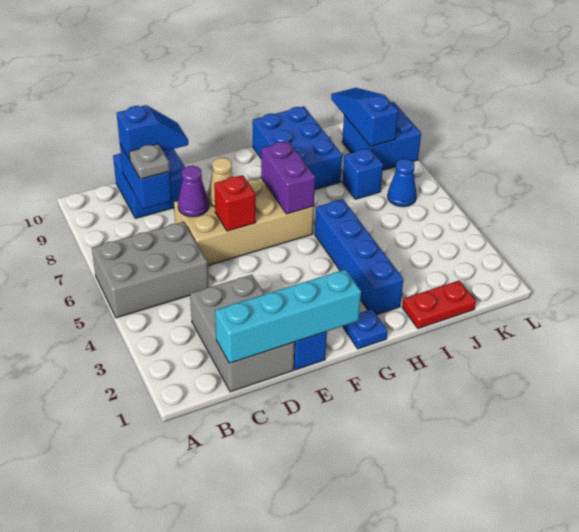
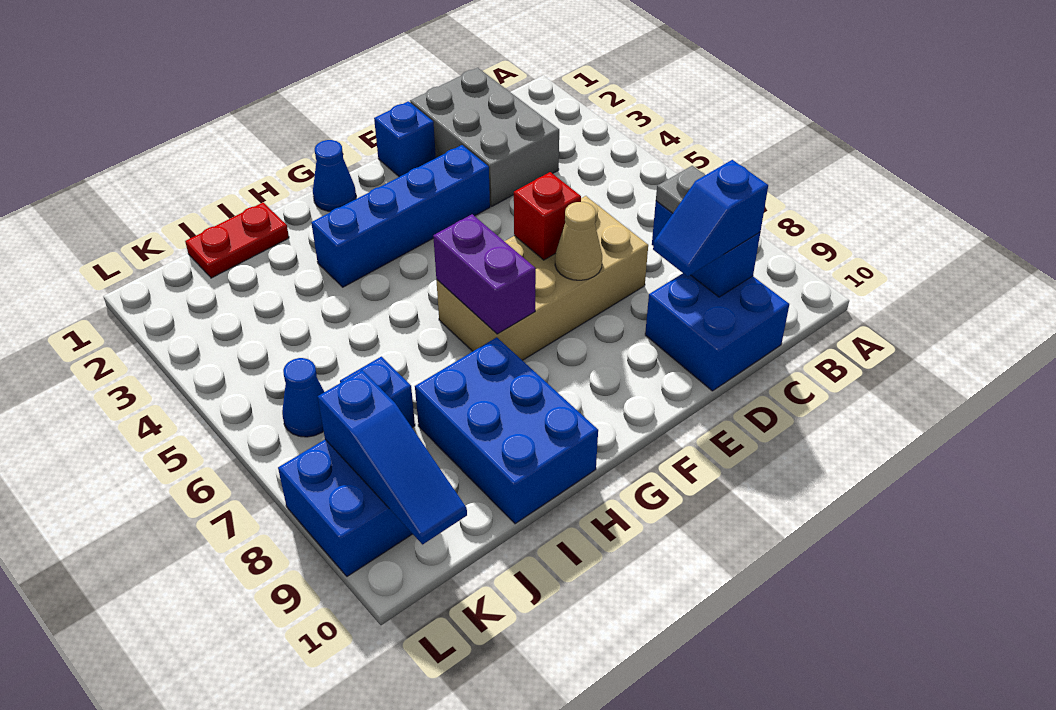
grey brick A5:C6 level 1 -> none
cyan brick C1:F1 level 2 -> none
purple cone D7 level 2 -> none
blue plate G1 level 1 -> blue cone G1 level 1
blue brick H2:H5 level 1 -> blue brick E3:H3 level 1

